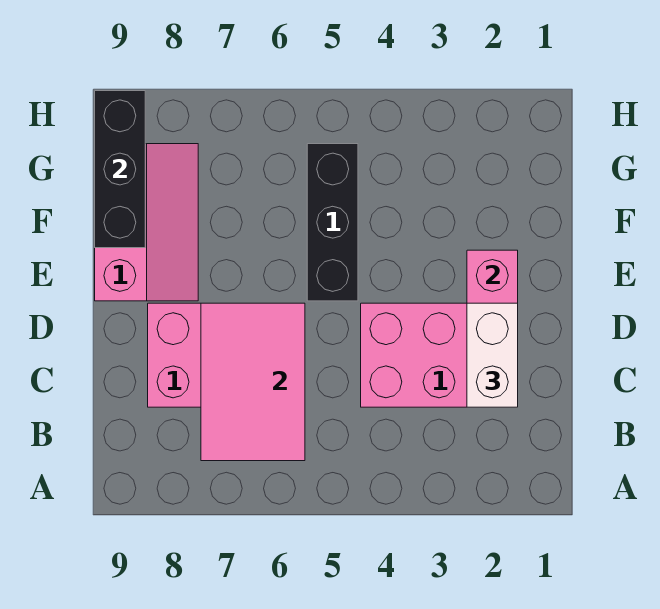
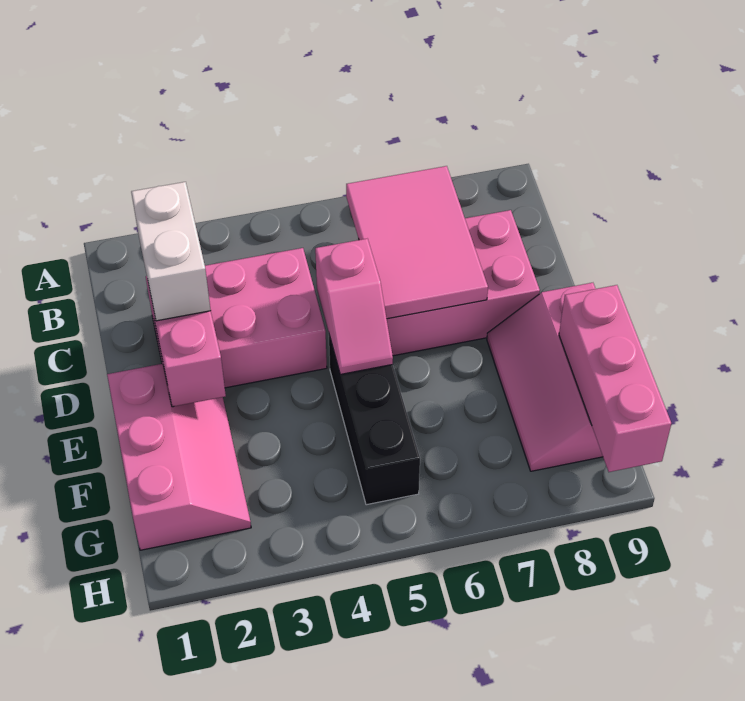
none -> pink slope D5:E5 level 2 top D
none -> pink slope E1:G2 level 1 top 1
black brick F9:H9 level 2 -> pink brick F9:H9 level 2

